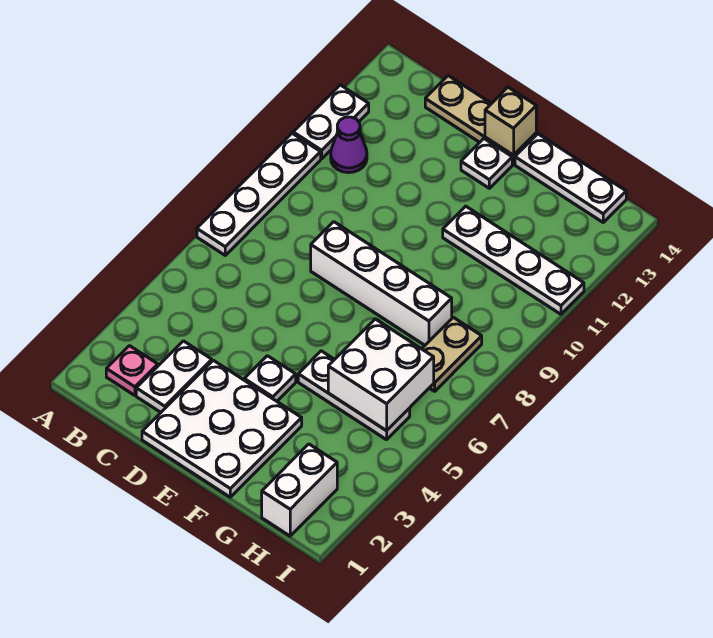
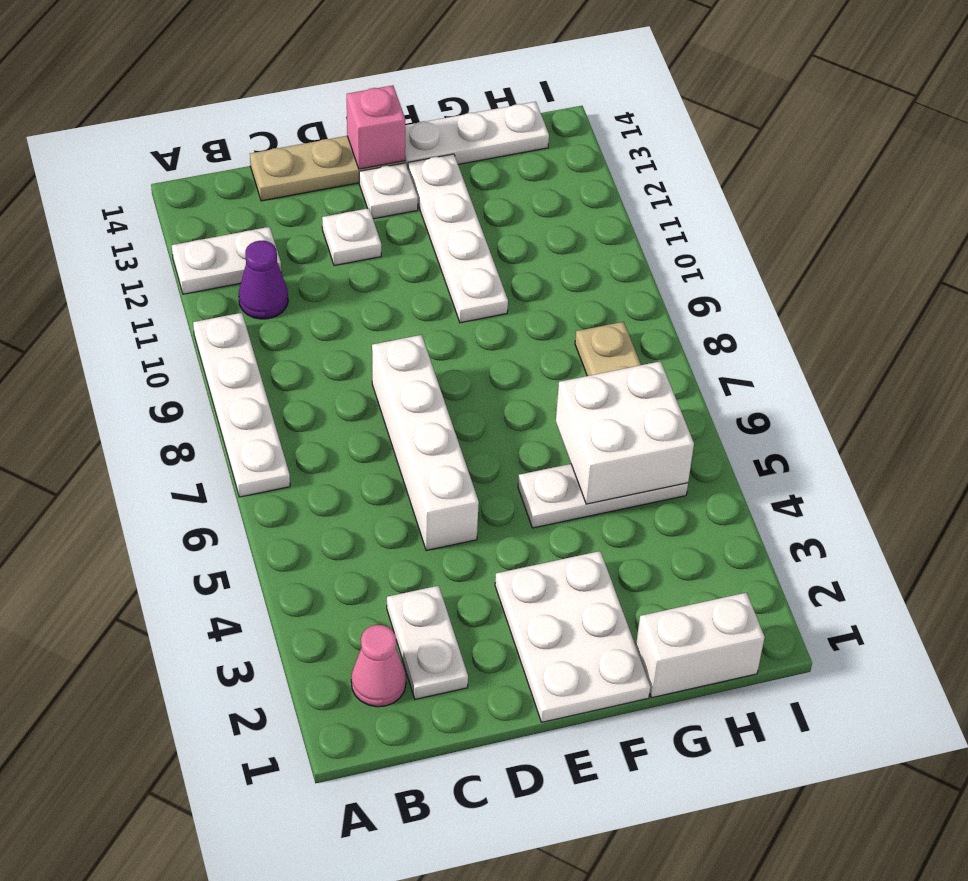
white plate A11:A12 level 1 -> white plate A12:B12 level 1
pink plate B2 level 1 -> pink cone B2 level 1
white plate D1:F3 level 1 -> white plate E1:F3 level 1
white brick D8:G8 level 1 -> white brick D5:D8 level 1
white plate E4 level 1 -> white plate D12 level 1
tan brick E14 level 2 -> pink brick E14 level 2
white plate F11:I11 level 1 -> white plate F10:F13 level 1
white brick H1:H2 level 1 -> white brick G1:H1 level 1

